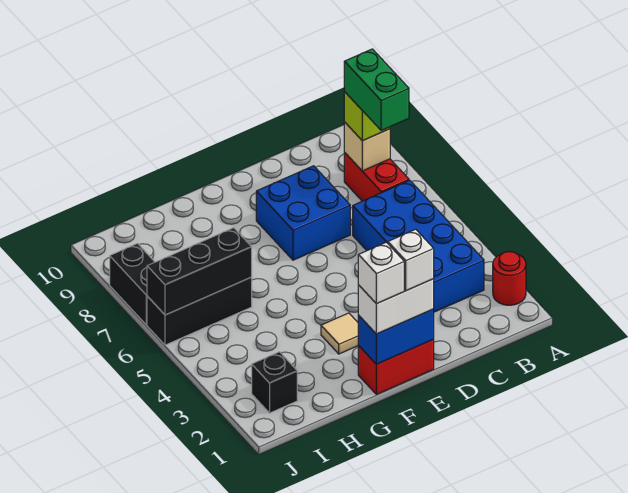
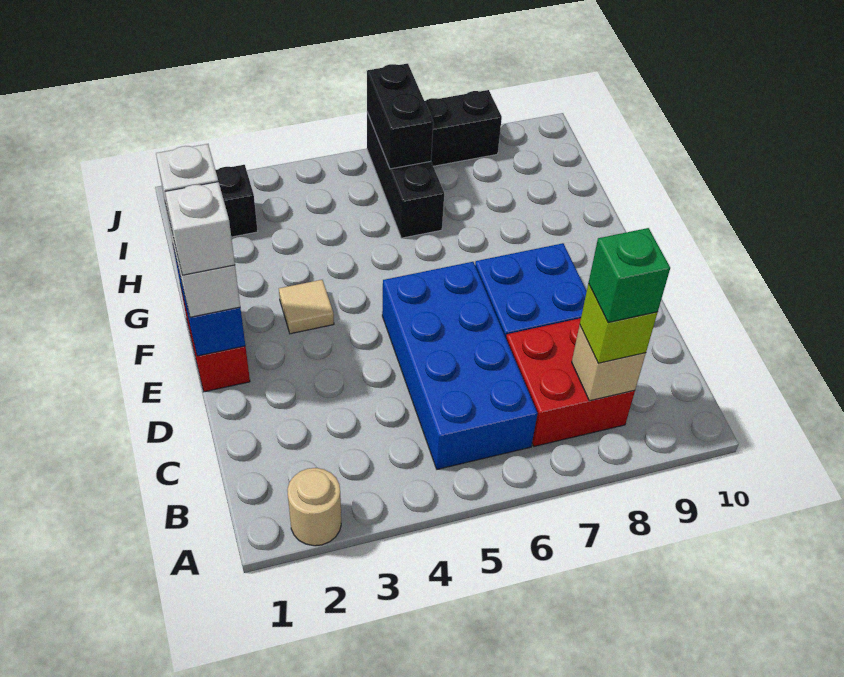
red round brick A2 level 1 -> tan round brick A2 level 1
blue brick B3:C6 level 1 -> blue brick B5:E6 level 1
red brick B7:B8 level 1 -> red brick B7:C8 level 1
green brick B7:B8 level 4 -> green brick B8 level 4
black brick H6:J6 level 2 -> black brick I6:J6 level 2

